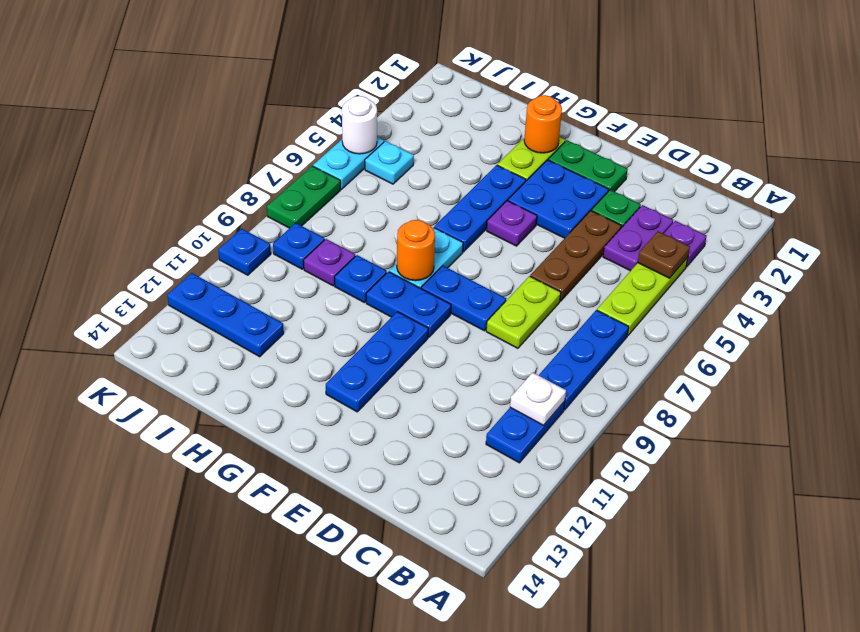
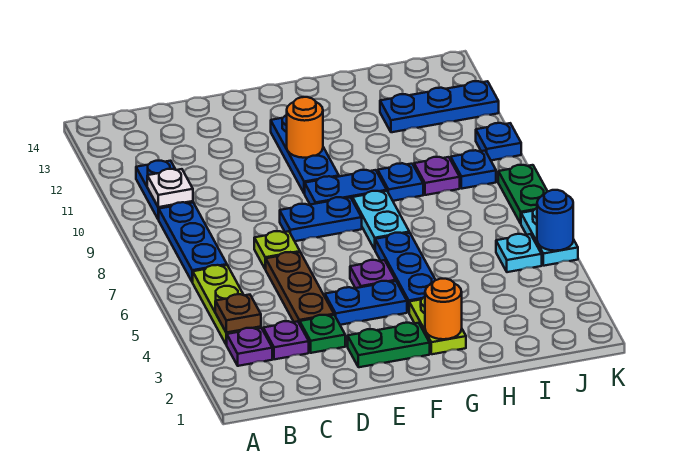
purple plate C3:C4 level 1 -> purple plate C3 level 1
lime plate D7:D8 level 1 -> lime plate D7 level 1
blue plate E3:F4 level 1 -> blue plate E4:F4 level 1
orange round brick G8 level 2 -> orange round brick F11 level 2
white round brick K5 level 2 -> blue round brick K5 level 2

